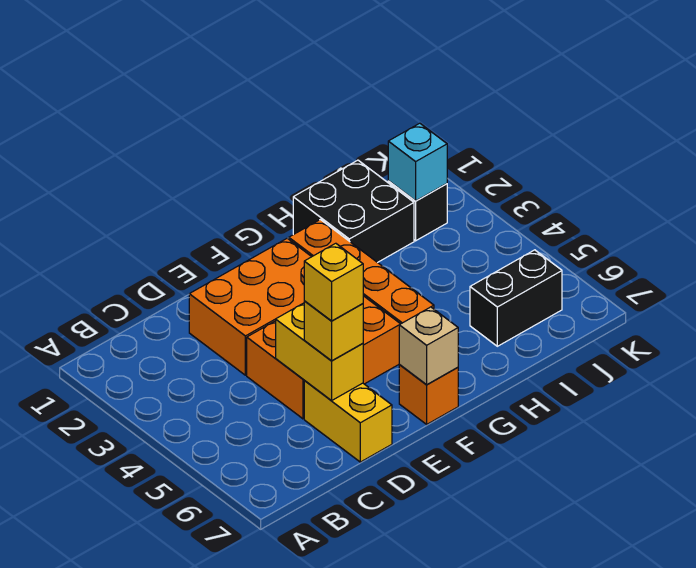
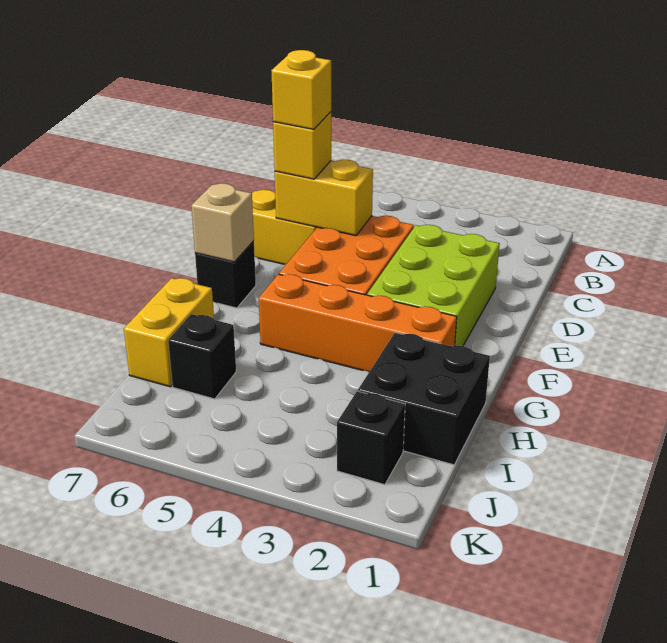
orange brick D2:F3 level 1 -> lime brick D2:F3 level 1
orange brick F7 level 1 -> black brick F7 level 1
none -> yellow brick H7:I7 level 1
black brick I6:J6 level 1 -> black brick I6 level 1
cyan brick J2 level 2 -> none

